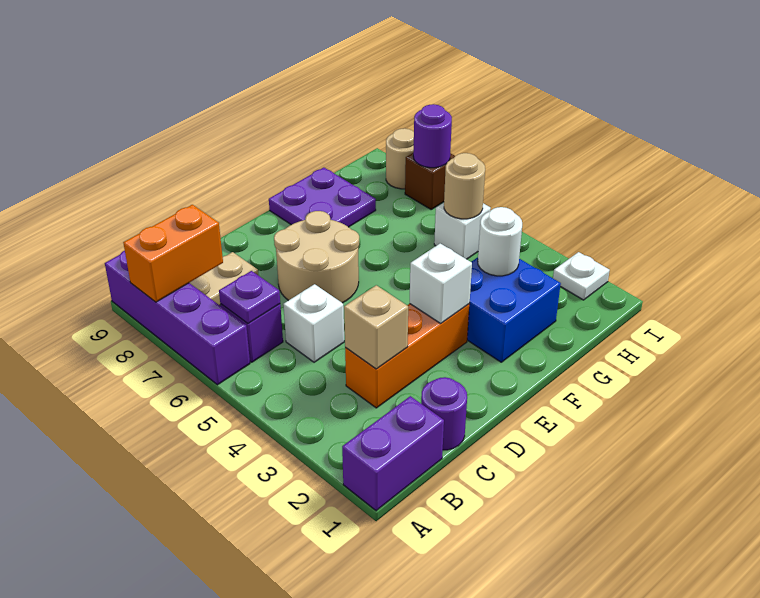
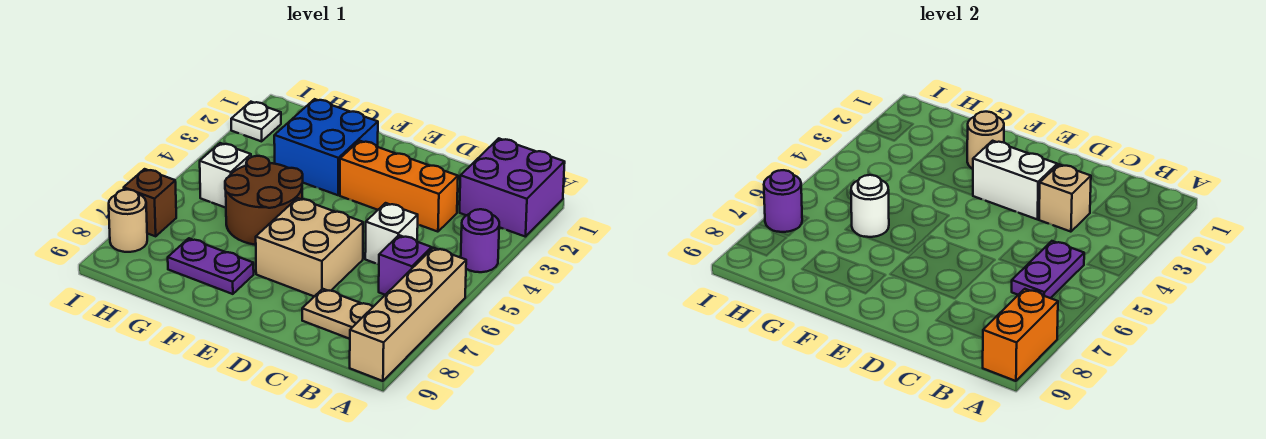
purple brick A1:B1 level 1 -> purple brick A1:B2 level 1
purple brick A6:A9 level 1 -> tan brick A6:A9 level 1
orange brick A8:B8 level 2 -> orange brick A8:A9 level 2
purple plate B6 level 2 -> purple plate B5:B6 level 2
purple round brick C1 level 1 -> purple round brick A4 level 1
tan round brick D6:E7 level 1 -> tan brick D6:E7 level 1
white brick E3 level 2 -> white brick D3:E3 level 2
none -> brown round brick F5:G6 level 1
purple plate F8:G9 level 1 -> purple plate F8:G8 level 1
white round brick G3 level 2 -> white round brick G6 level 2
tan round brick H5 level 2 -> tan round brick F2 level 2

